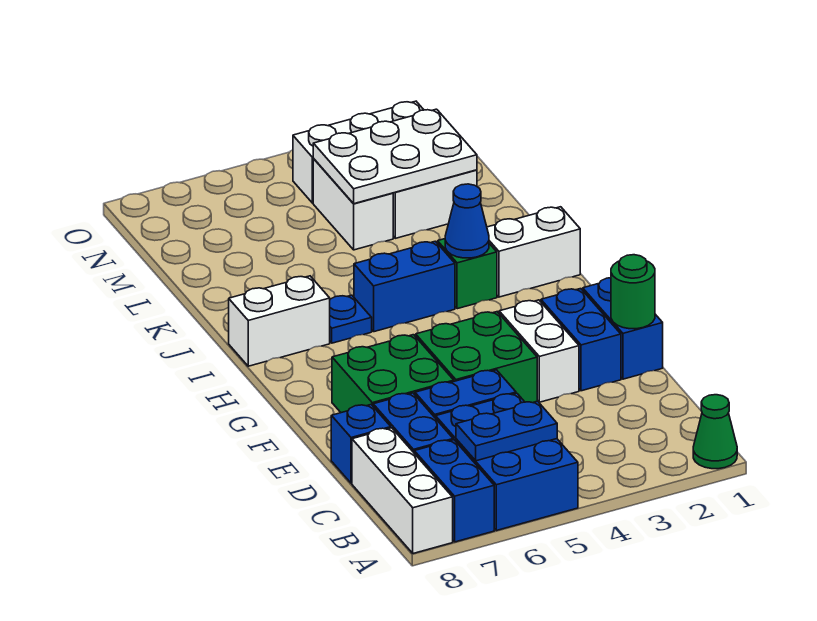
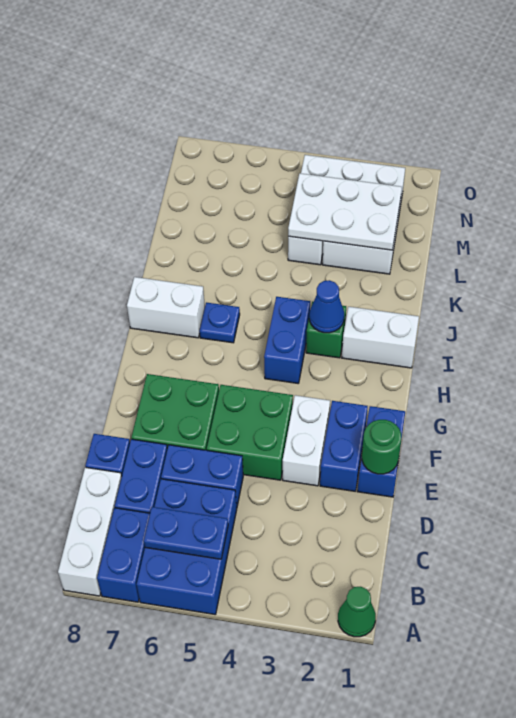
blue brick I4:I5 level 1 -> blue brick H4:I4 level 1

